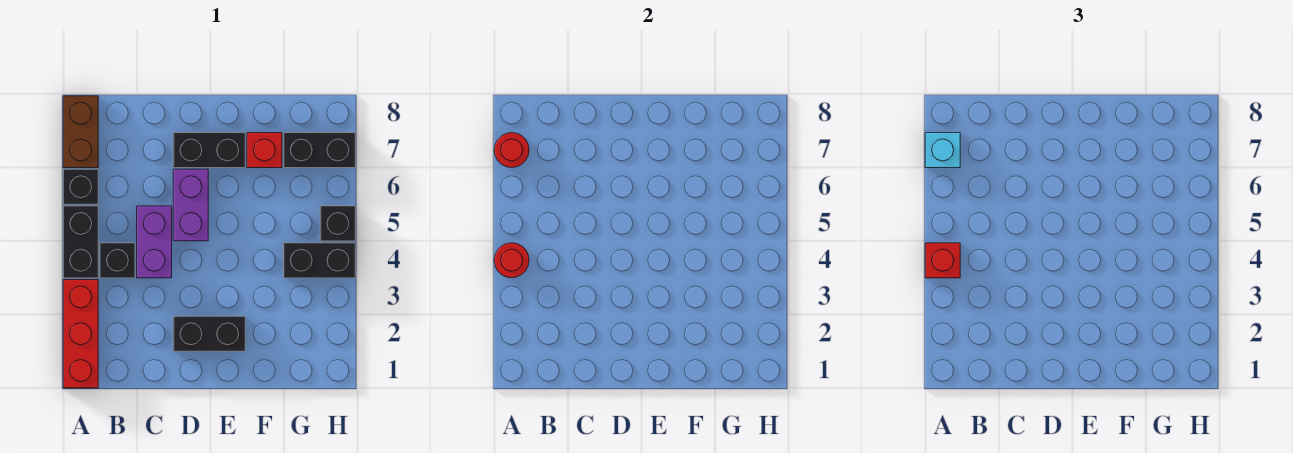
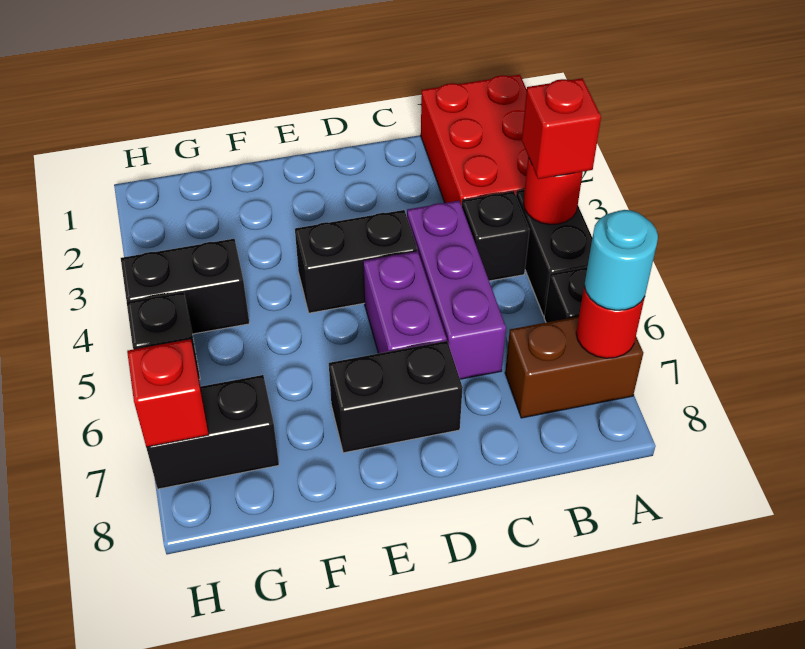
red brick A1:A3 level 1 -> red brick A1:B3 level 1
brown brick A7:A8 level 1 -> brown brick A7:B7 level 1
cyan brick A7 level 3 -> cyan round brick A7 level 3
purple brick C4:C5 level 1 -> purple brick C4:C6 level 1
black brick D2:E2 level 1 -> black brick D4:E4 level 1
red brick F7 level 1 -> red brick H7 level 2

